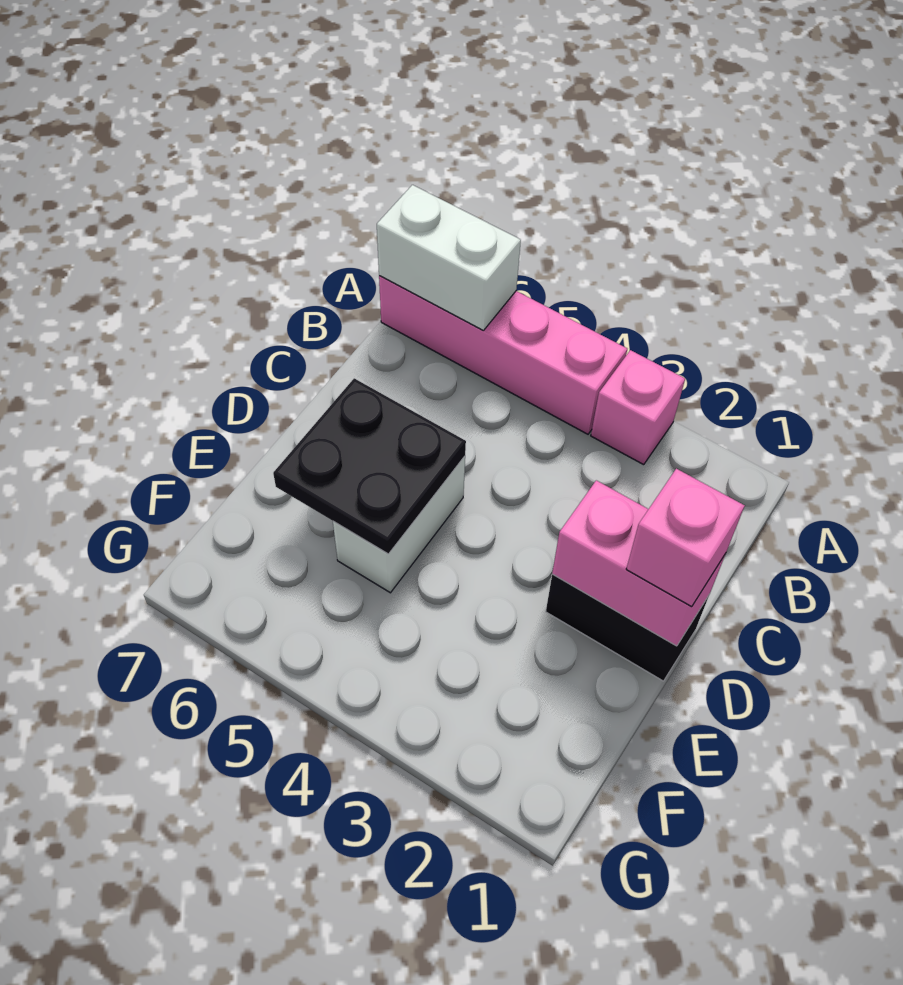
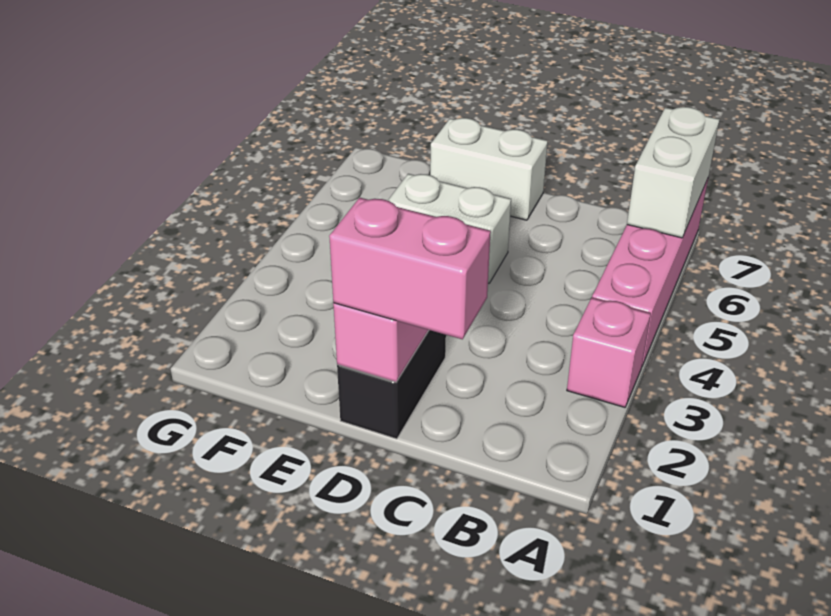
pink brick D1 level 3 -> pink brick C1:D1 level 3
black plate D5:E6 level 2 -> none
none -> white brick D7:E7 level 1

